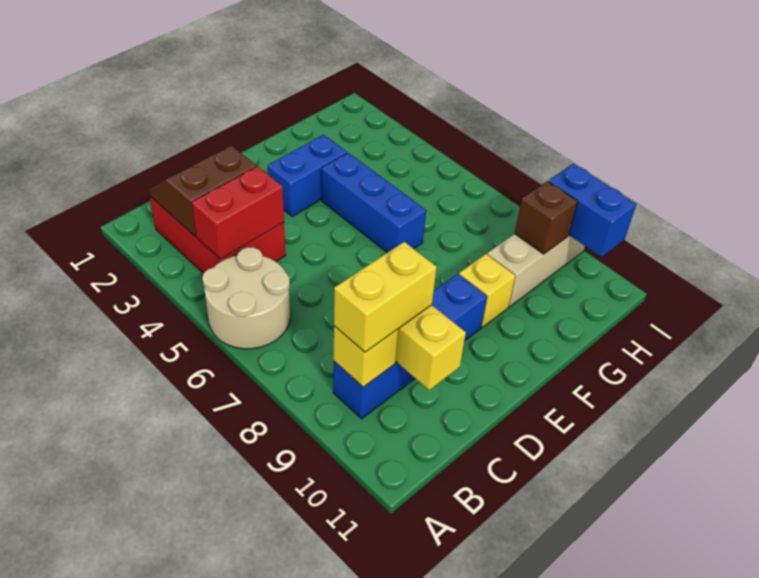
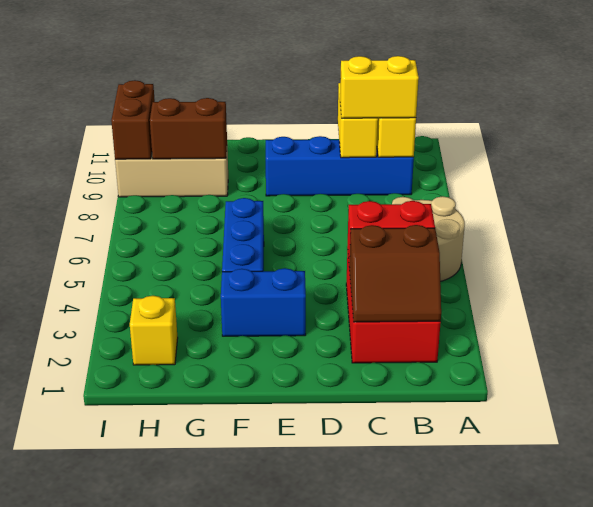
yellow brick F9 level 1 -> yellow brick H2 level 1
brown brick H9 level 2 -> brown brick G9:H9 level 2
blue brick I9:I10 level 2 -> brown brick I9:I10 level 2

